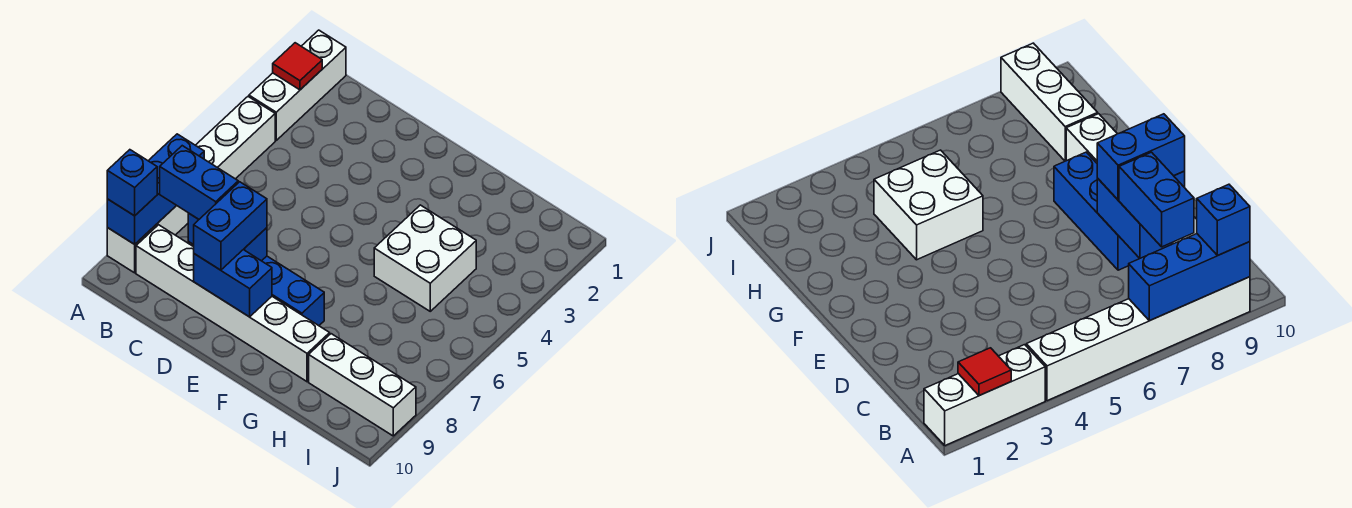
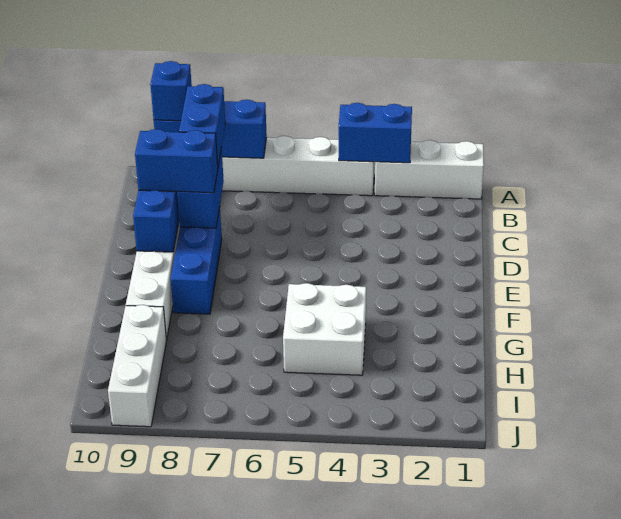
red tile A2 level 2 -> none
none -> blue brick A3:A4 level 2

